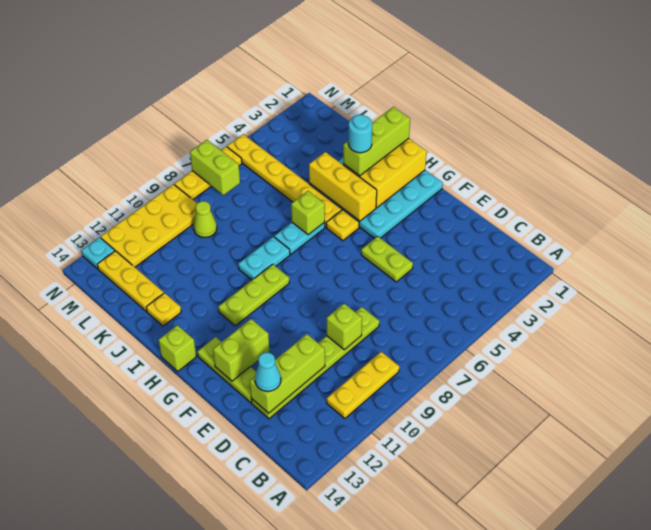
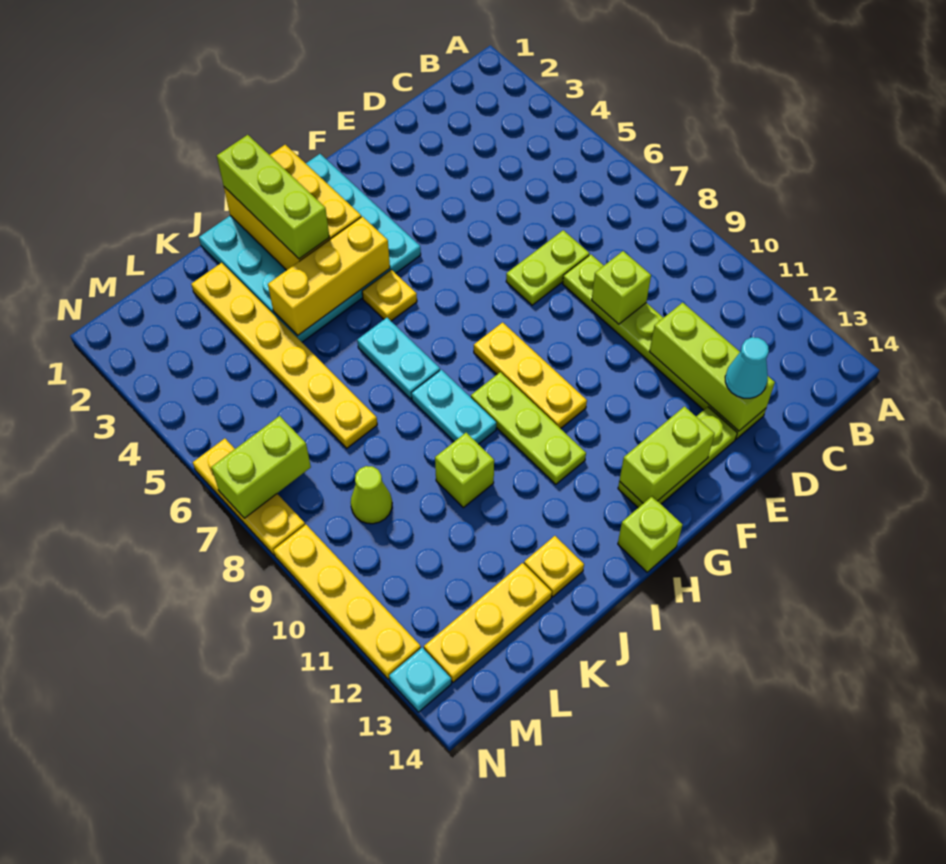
yellow plate B9:B11 level 1 -> yellow plate G8:G10 level 1
lime plate E5:F5 level 1 -> lime plate D7:E7 level 1
lime brick F12:F13 level 2 -> lime brick F13:G13 level 2
cyan round brick I3 level 4 -> none
yellow plate I5:N5 level 1 -> yellow plate K2:K7 level 1
lime brick I6 level 2 -> lime brick J10 level 1
yellow plate M9:N12 level 1 -> yellow plate N9:N12 level 1

